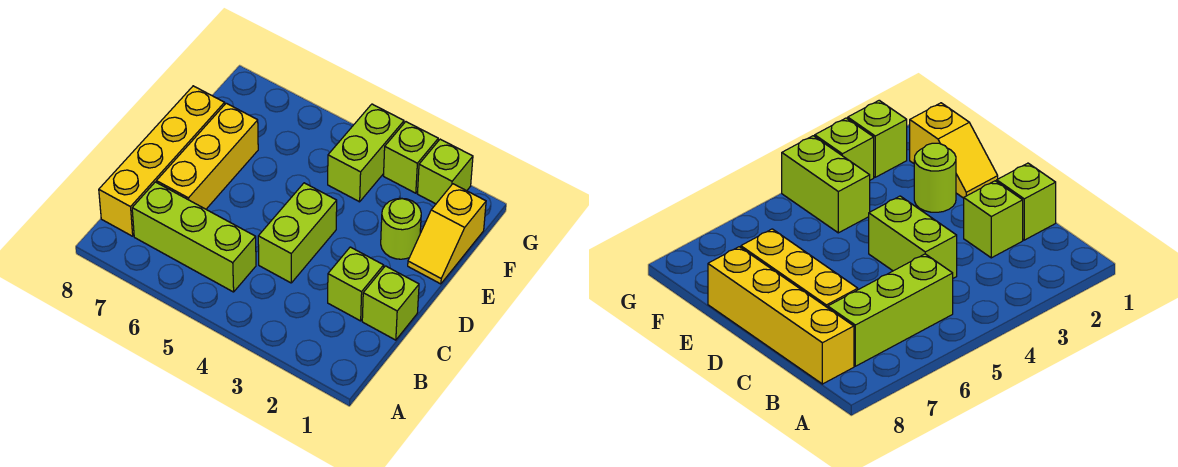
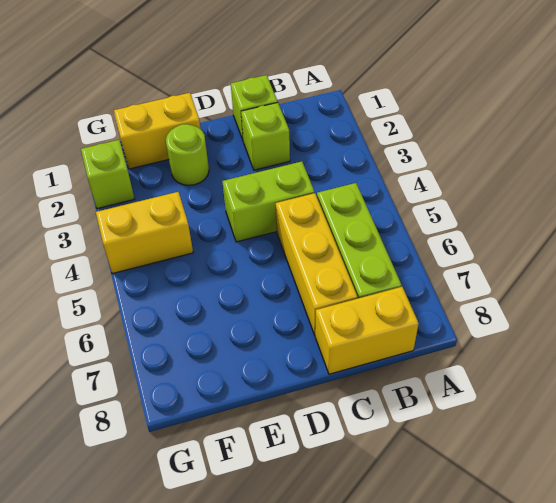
yellow brick B8:E8 level 1 -> yellow brick B8:C8 level 1
yellow brick C7:E7 level 1 -> yellow brick C5:C7 level 1
yellow slope E1:F1 level 1 top F -> yellow brick E1:F1 level 1
lime brick F4:G4 level 1 -> yellow brick F4:G4 level 1
lime brick G3 level 1 -> none

